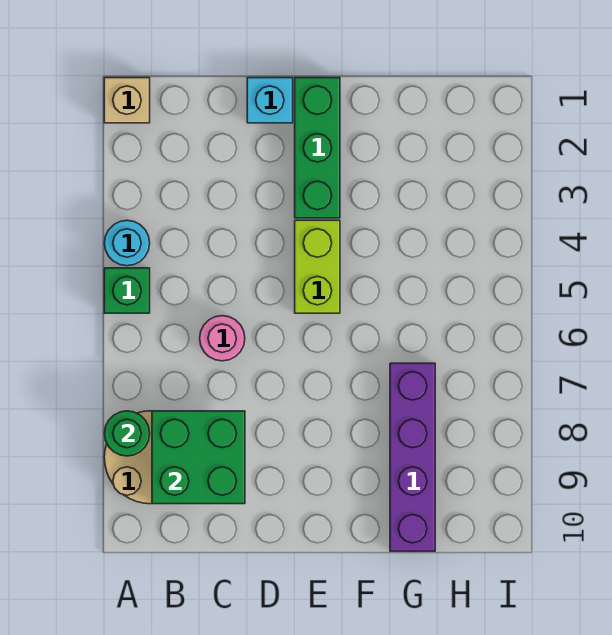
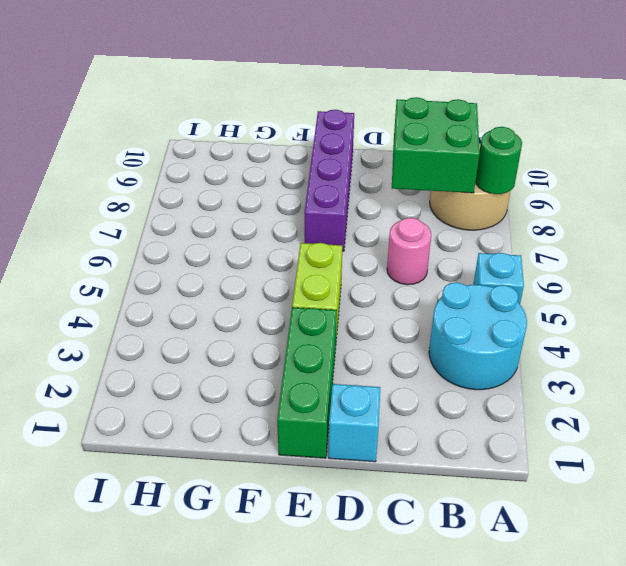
tan brick A1 level 1 -> none
cyan round brick A4 level 1 -> cyan round brick A3:B4 level 1
green brick A5 level 1 -> cyan brick A5 level 1
purple brick G7:G10 level 1 -> purple brick E7:E10 level 1

